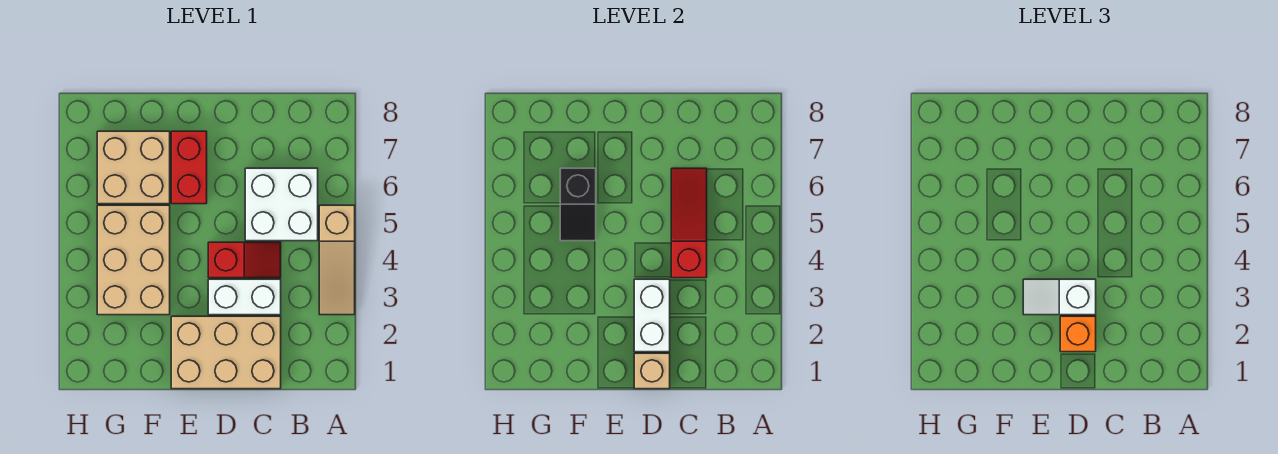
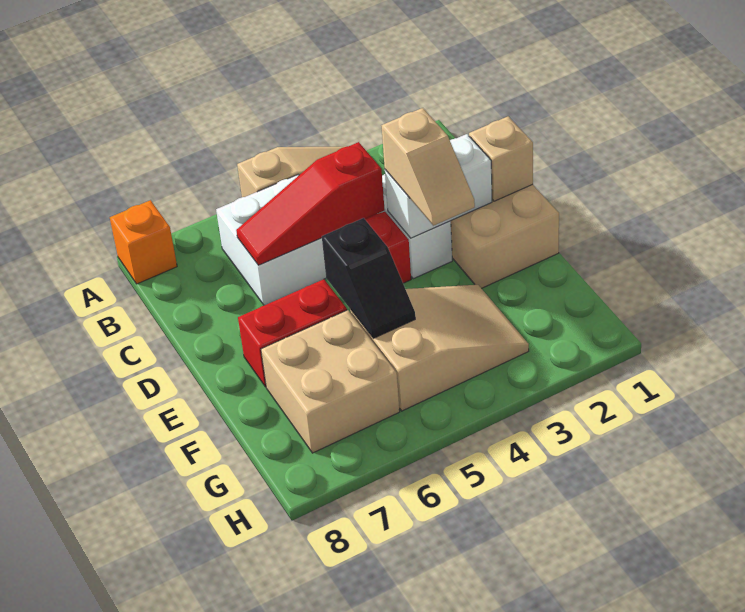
orange brick D2 level 3 -> orange brick A8 level 1
white slope D3:E3 level 3 top D -> tan slope D3:E3 level 3 top D
tan brick F3:G5 level 1 -> tan slope F3:G5 level 1 top 5
black slope F5:F6 level 2 top 6 -> black slope E5:F5 level 2 top E

